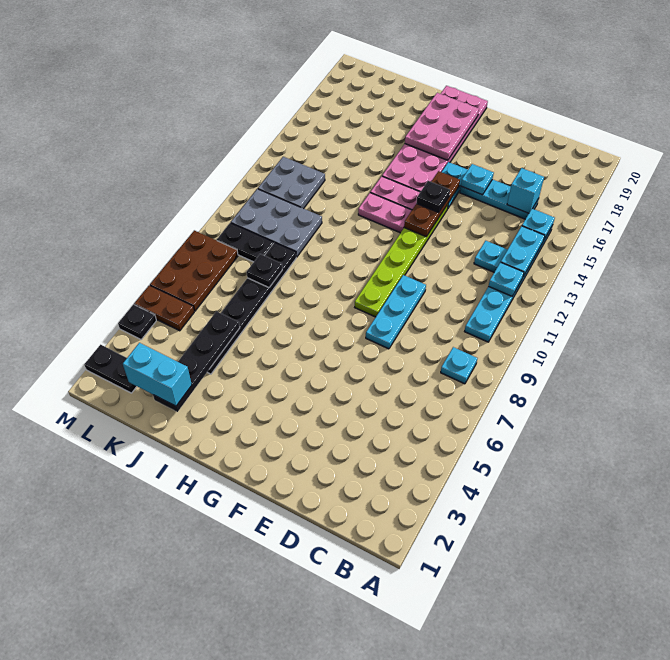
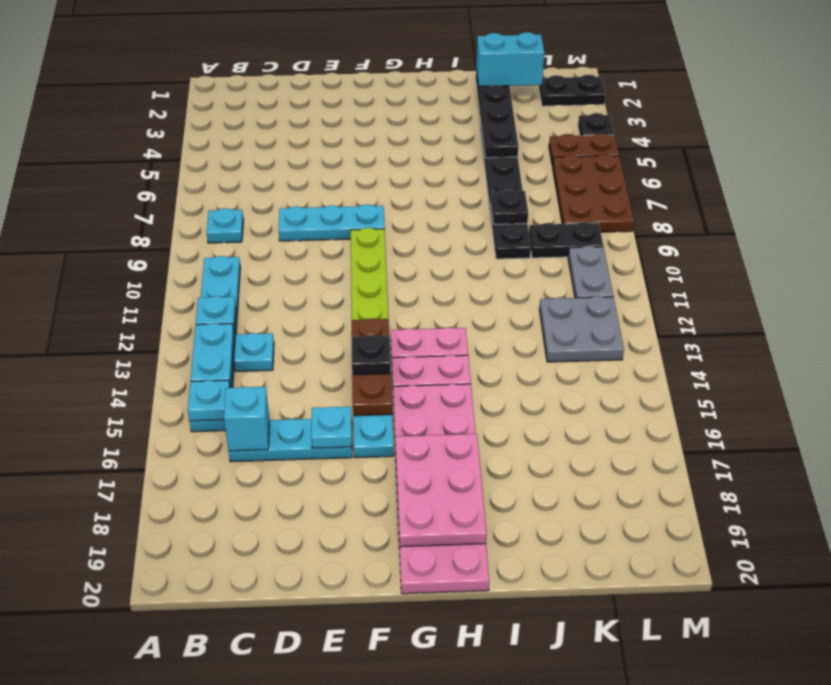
cyan plate E8:E10 level 1 -> cyan plate D8:F8 level 1
grey plate J10:L11 level 1 -> grey plate L10:L11 level 1

